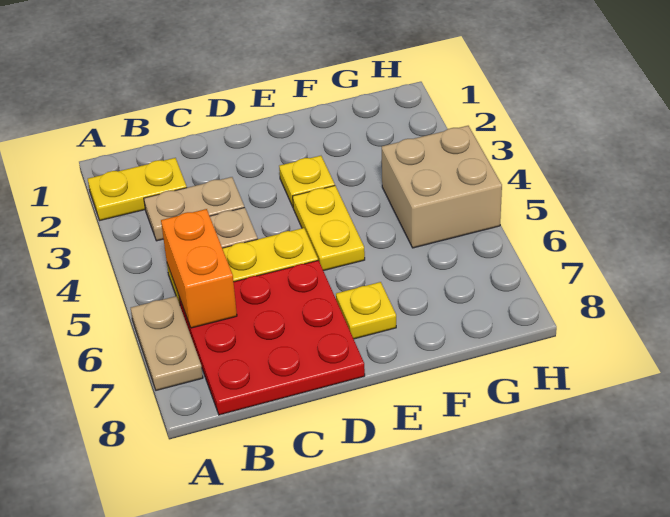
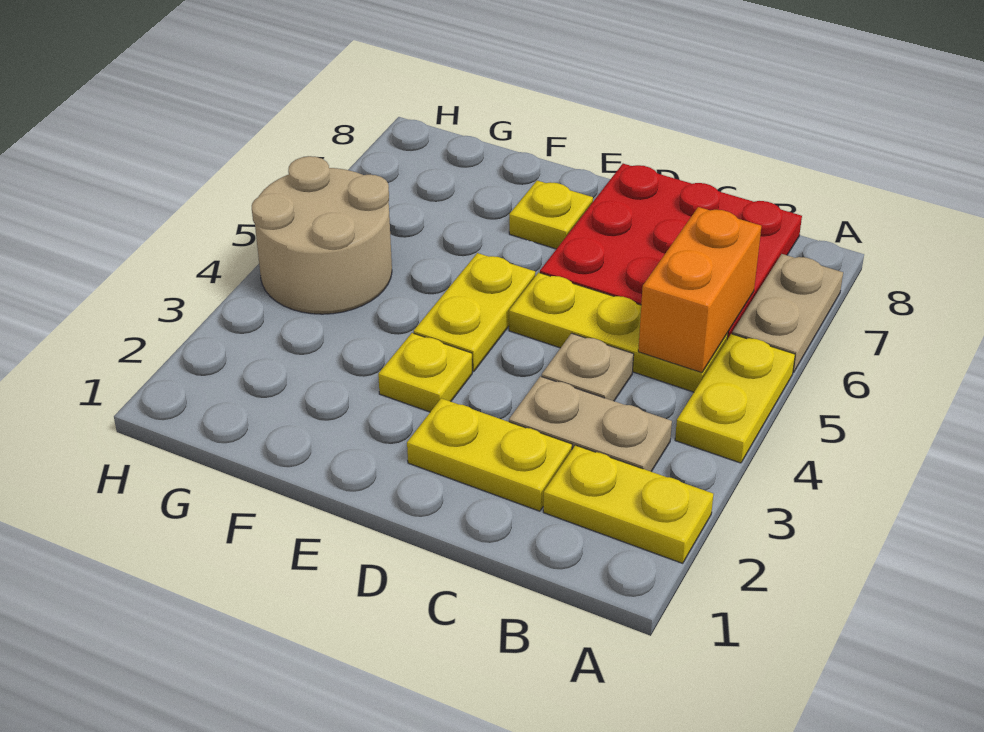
none -> yellow plate A4:A5 level 1
none -> yellow plate C2:D2 level 1
tan brick G4:H5 level 1 -> tan round brick G4:H5 level 1

